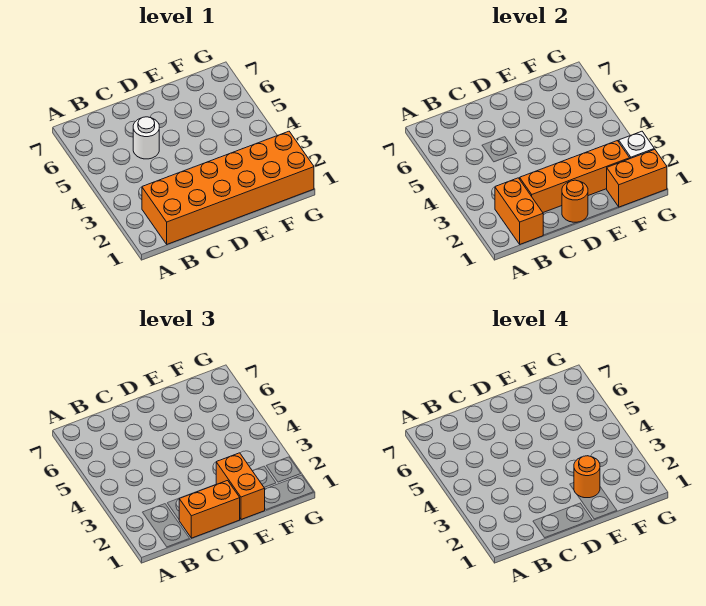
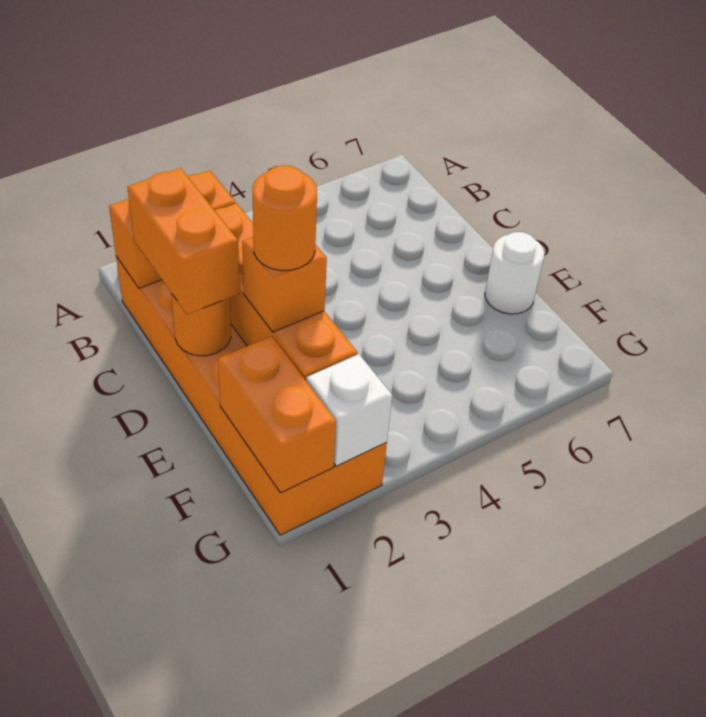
white round brick C5 level 1 -> white round brick E7 level 1
orange brick E1:E2 level 3 -> orange brick E2 level 3

